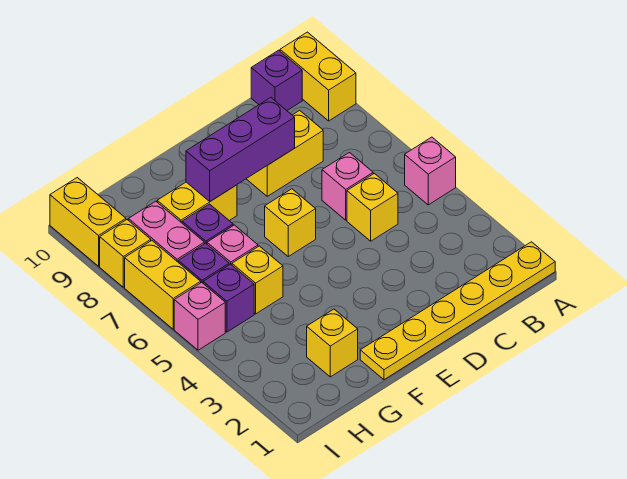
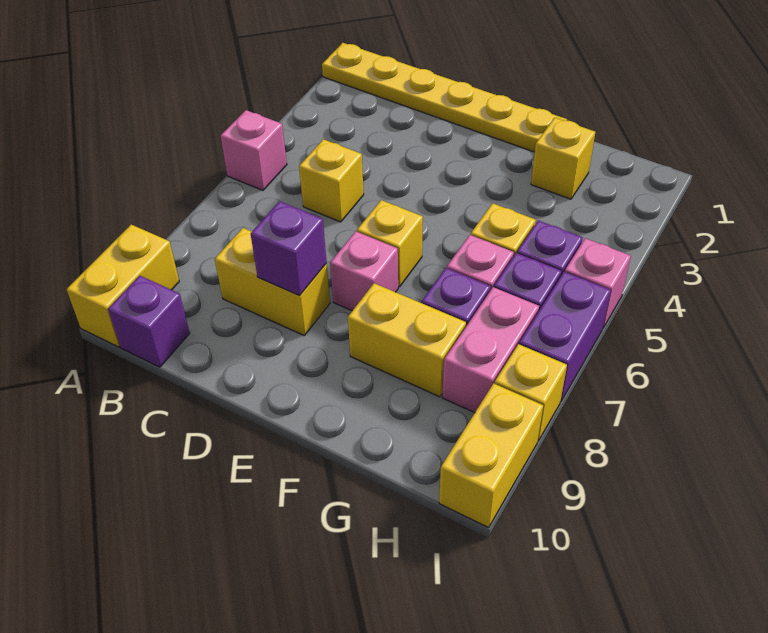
pink brick C6 level 1 -> pink brick E7 level 1
purple brick D8:F8 level 2 -> purple brick D8 level 2
yellow brick I6:I7 level 1 -> purple brick I6:I7 level 1

